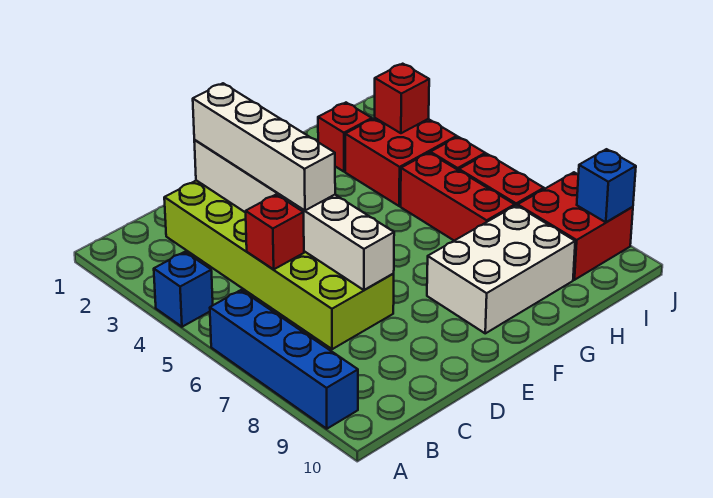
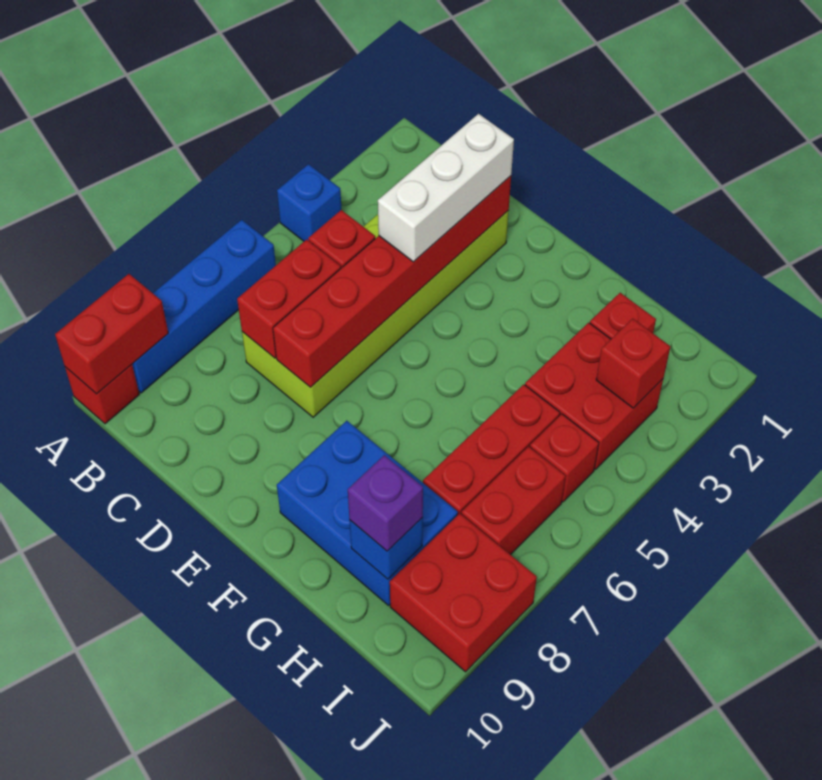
none -> red brick A9:A10 level 2
none -> red brick A10 level 1
none -> red brick C6:C7 level 2
white brick D2:D7 level 2 -> red brick D2:D7 level 2
white brick D2:D5 level 3 -> white brick D2:D4 level 3
white brick F8:H9 level 1 -> blue brick F8:H9 level 1
none -> purple brick H9 level 3
blue brick J9 level 2 -> blue brick H9 level 2

